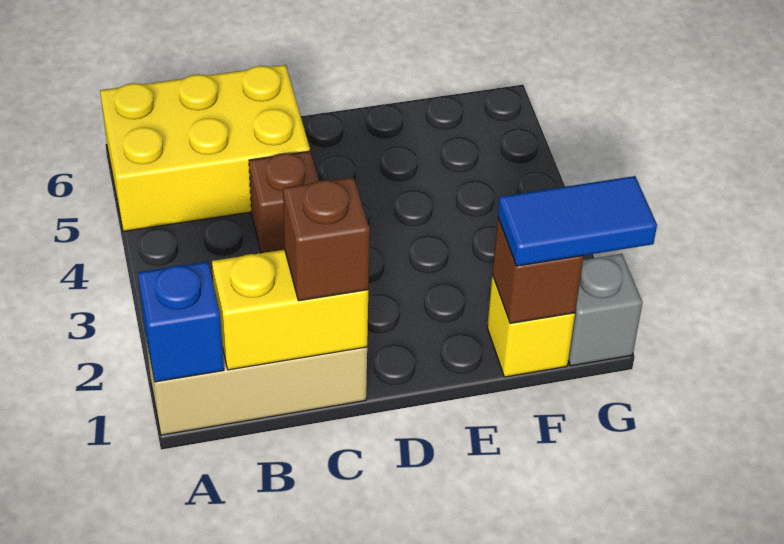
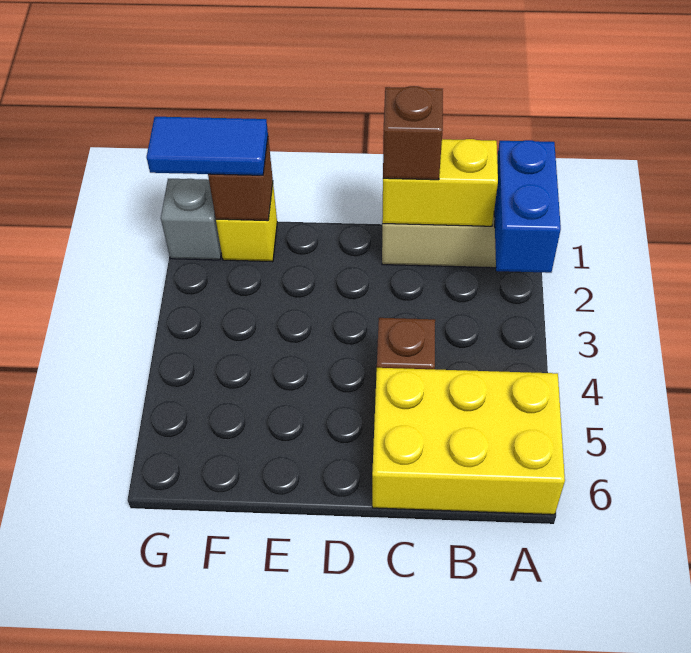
blue brick A1 level 2 -> blue brick A1:A2 level 2

